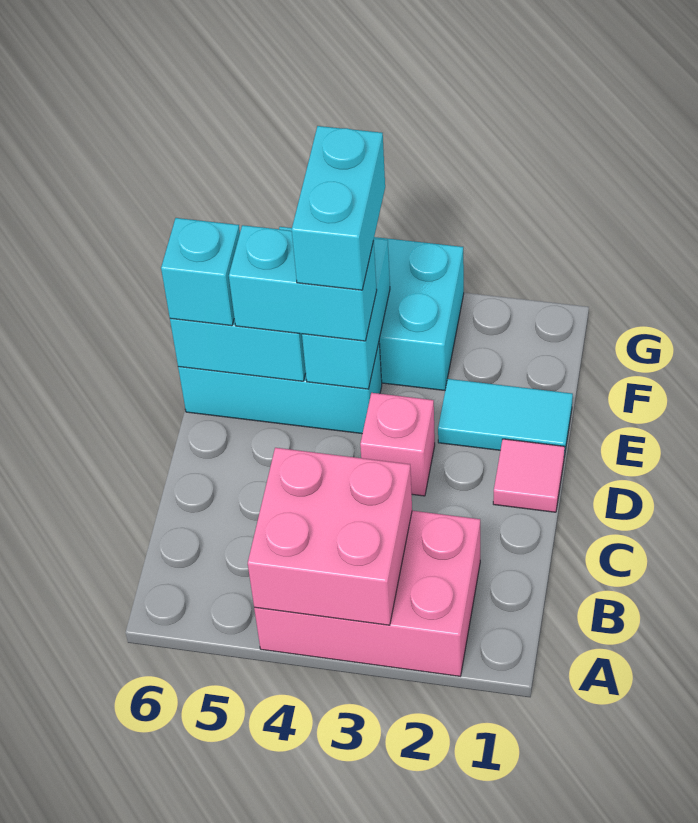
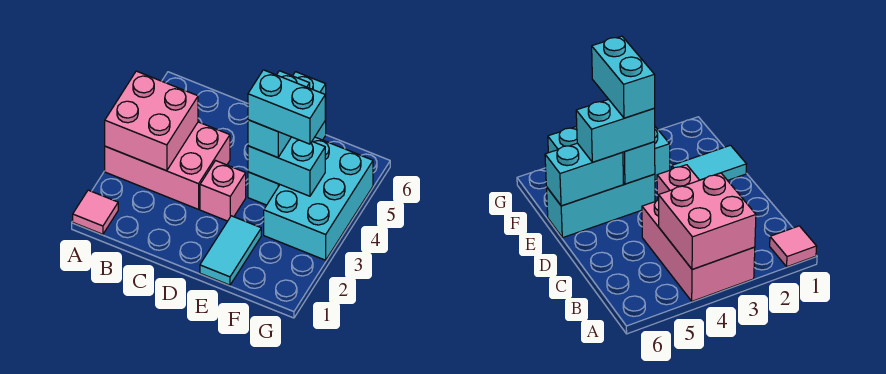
pink brick A2:B4 level 1 -> pink brick A3:C4 level 1
pink tile D1 level 1 -> pink tile A1 level 1
cyan brick E6 level 3 -> none

